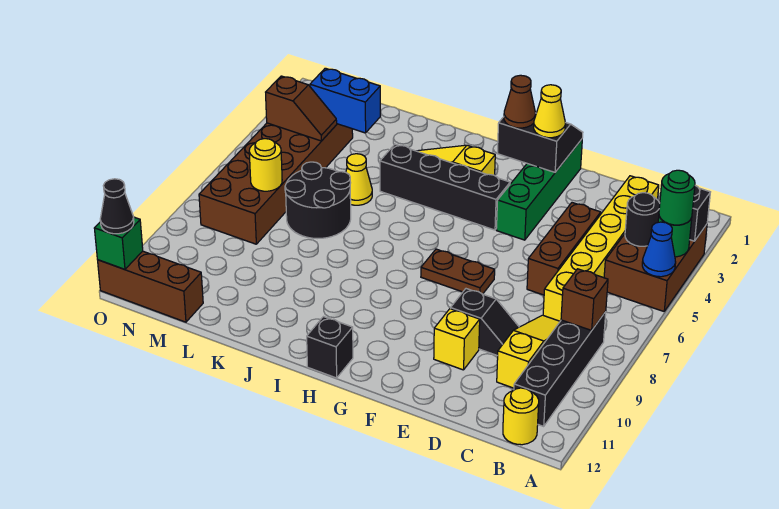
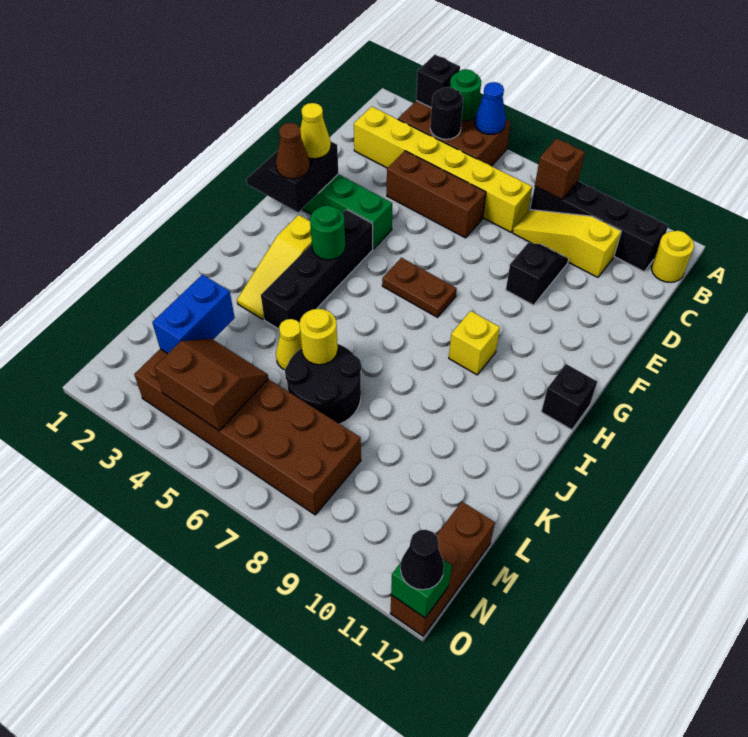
green round brick A4 level 3 -> green round brick H4 level 2
yellow brick E10 level 1 -> yellow brick H9 level 1
brown plate F7:G7 level 1 -> brown plate G6:G7 level 1
brown slope M4:N4 level 2 top N -> brown slope M4:N5 level 2 top N
yellow round brick M7 level 2 -> yellow round brick K6 level 2

